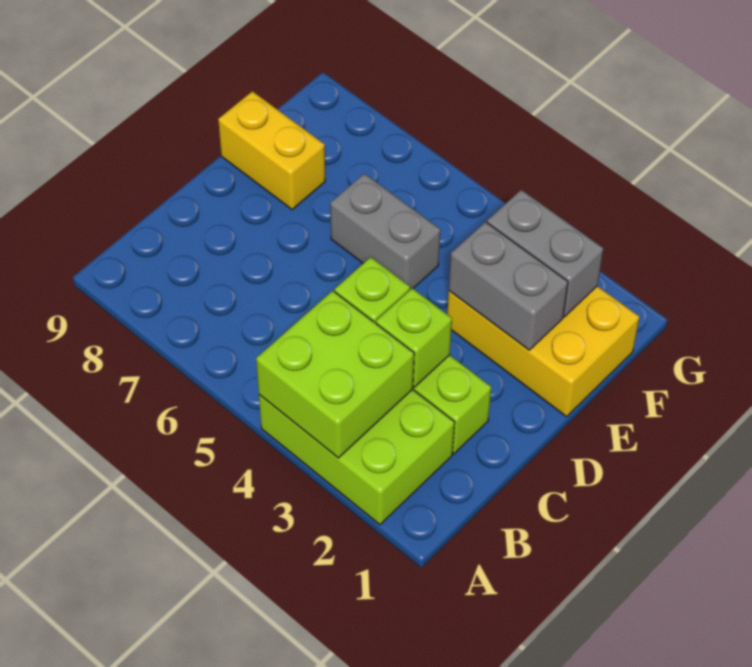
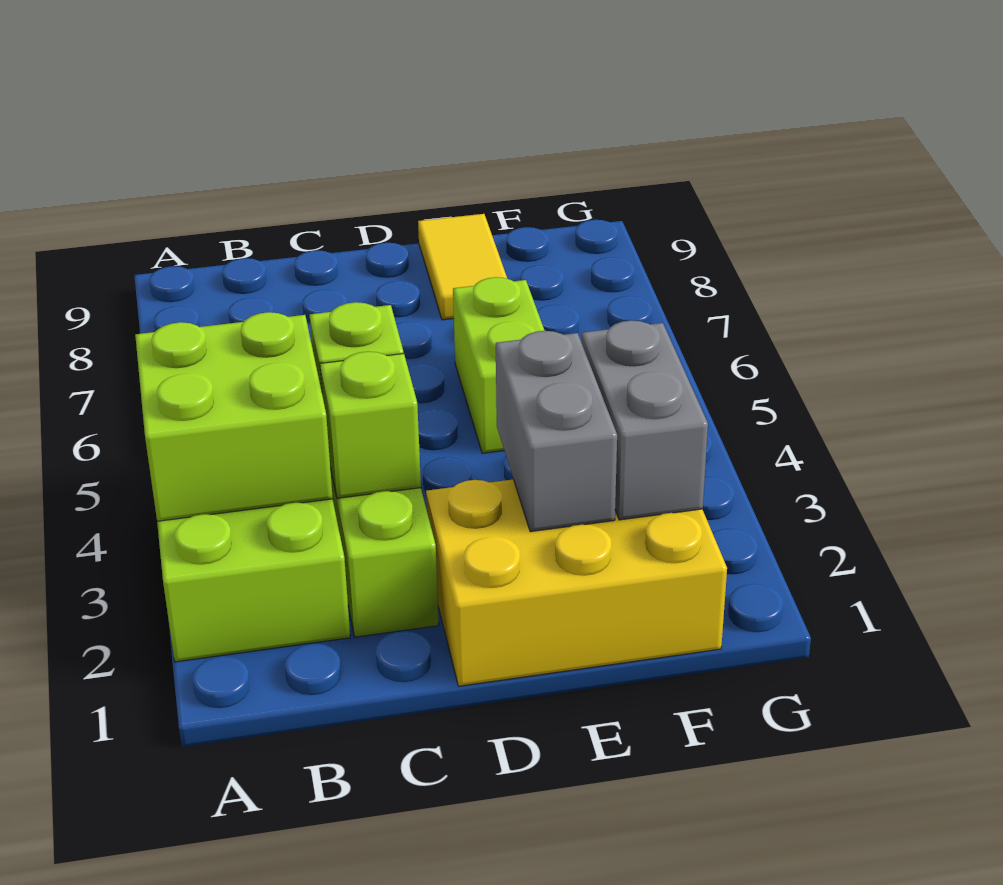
yellow brick E1:F3 level 1 -> yellow brick D1:F2 level 1
grey brick E5:E6 level 1 -> lime brick E5:E6 level 1
yellow brick E8:E9 level 1 -> yellow tile E8:E9 level 1

